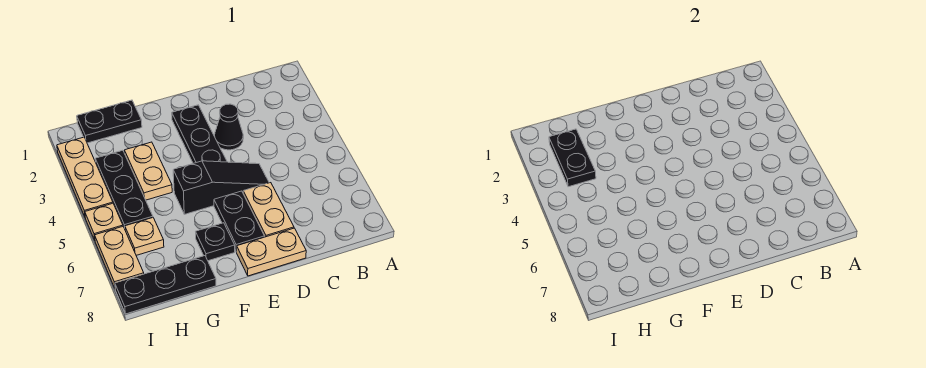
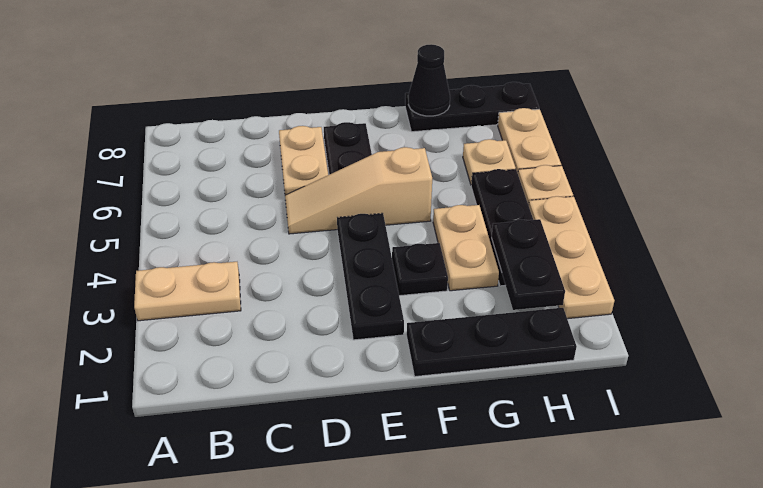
black cone D3 level 1 -> black cone G8 level 2
black slope D5:F5 level 1 top F -> tan slope D5:F5 level 1 top F
tan plate D8:E8 level 1 -> tan plate A3:B3 level 1
black plate F7 level 1 -> black plate F3 level 1
black plate G1:H1 level 1 -> black plate F1:H1 level 1

